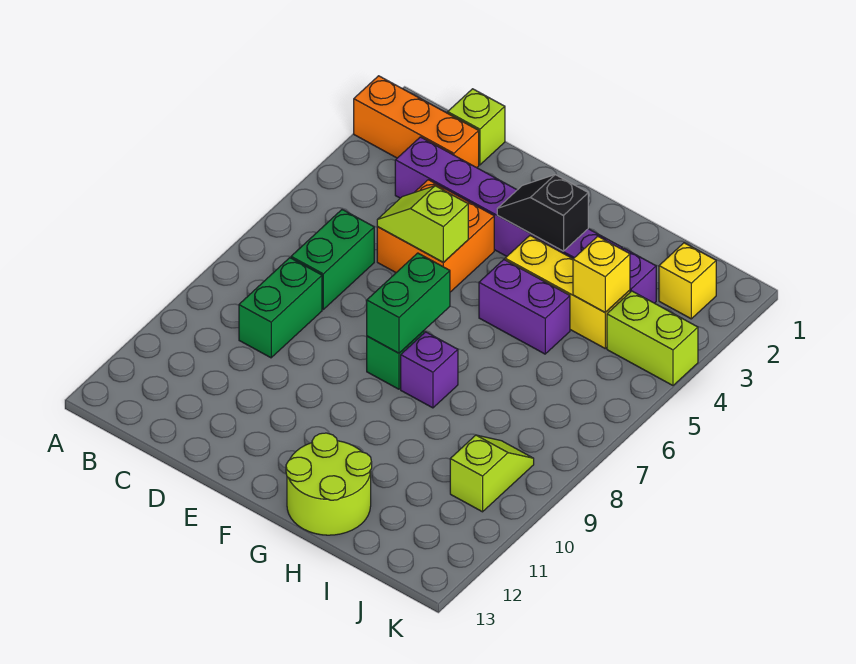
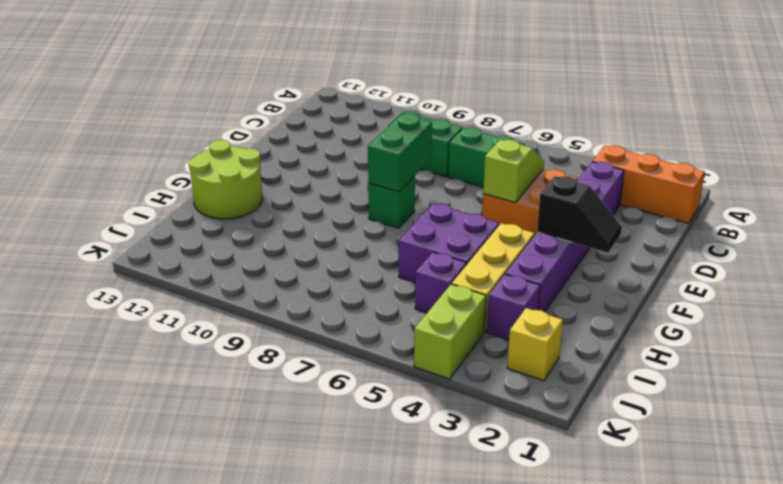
orange brick A2:C2 level 1 -> orange brick B1:B3 level 1
lime brick C1 level 1 -> none
black slope F3:G3 level 2 top G -> black slope F2:F3 level 2 top 3
green brick F7:F8 level 2 -> green brick E8:F8 level 2
purple brick G5:H5 level 1 -> purple brick G5:H6 level 1
purple brick G8 level 1 -> purple brick I5 level 1
yellow brick I4 level 2 -> none
lime slope J9:J10 level 1 top 10 -> none

